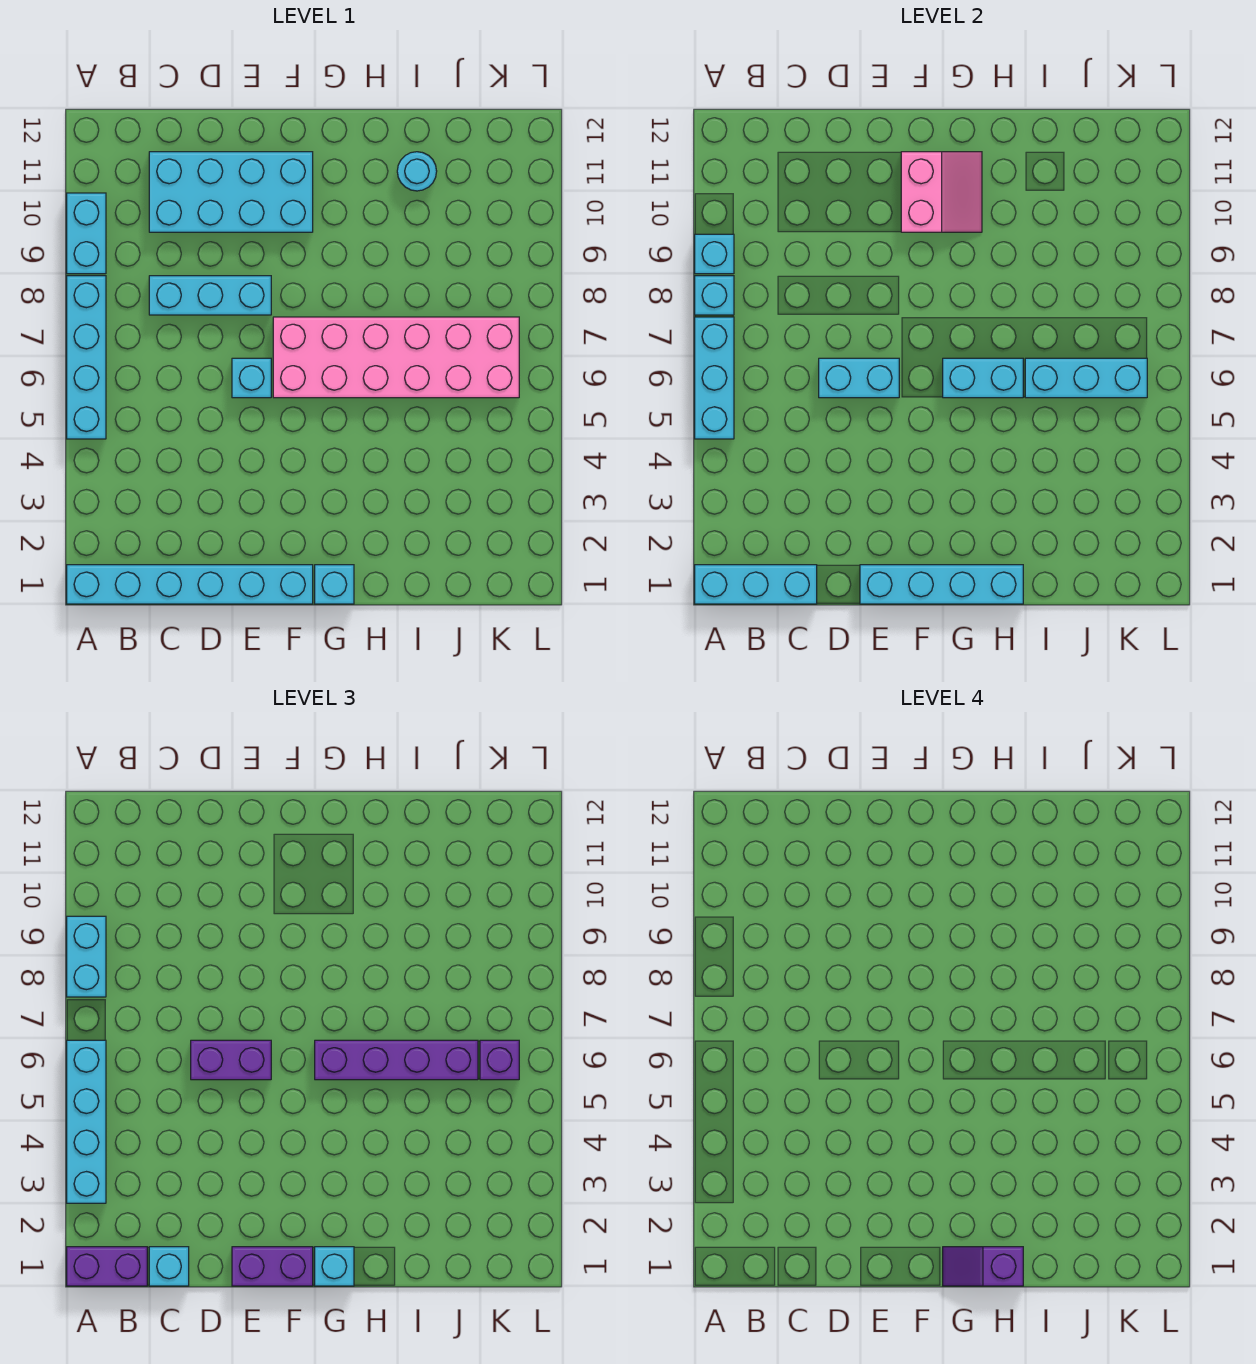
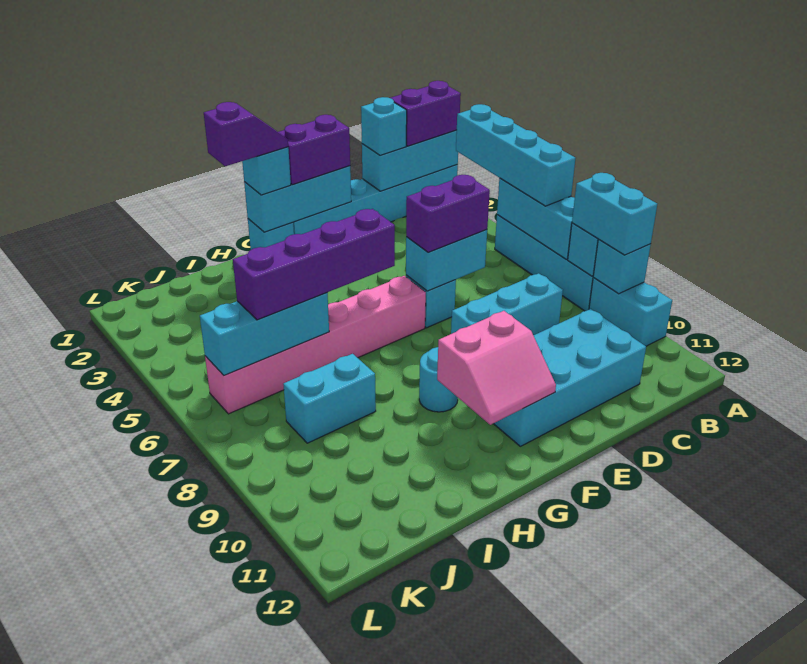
cyan brick E1:H1 level 2 -> cyan brick E1:G1 level 2
pink brick F6:K7 level 1 -> pink brick F6:K6 level 1
pink slope F10:G11 level 2 top F -> pink slope F10:G11 level 2 top 10
cyan brick G6:H6 level 2 -> cyan brick I8:J8 level 1
cyan round brick I11 level 1 -> cyan round brick G9 level 1
purple brick K6 level 3 -> none

